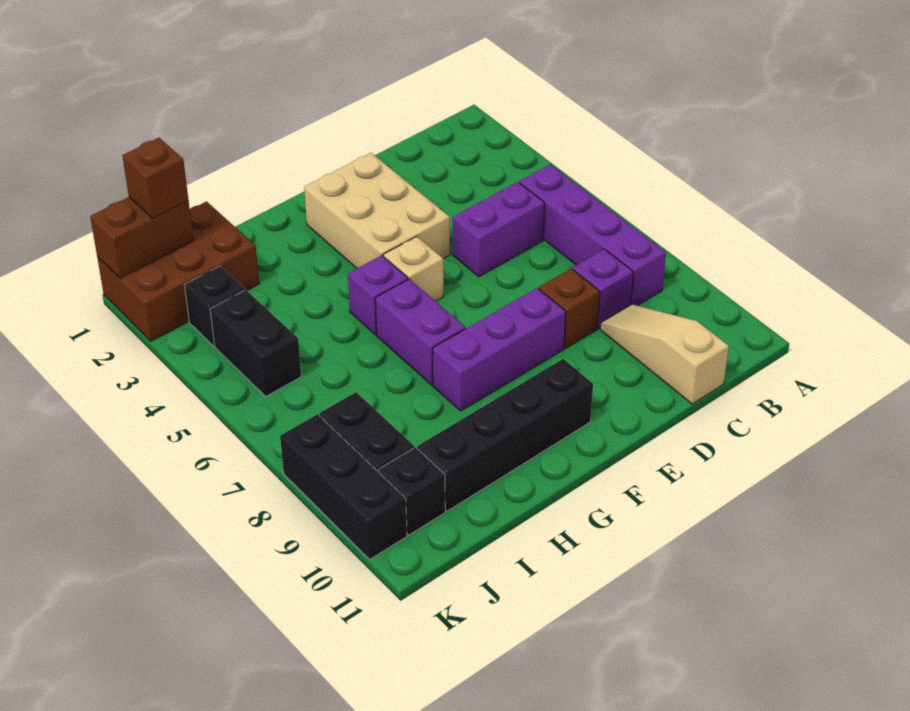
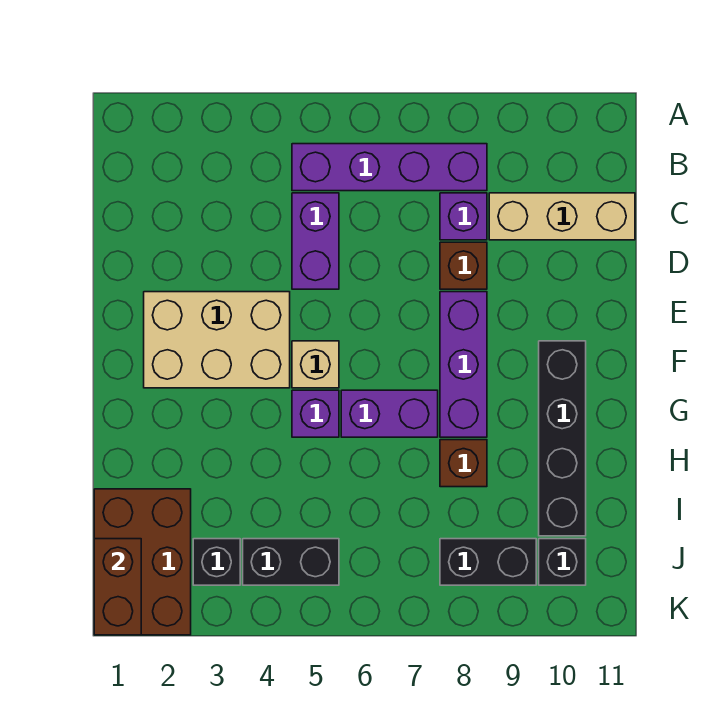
tan slope C9:C11 level 1 top 11 -> tan brick C9:C11 level 1
brown brick J1 level 3 -> brown brick H8 level 1
black brick K8:K10 level 1 -> none

